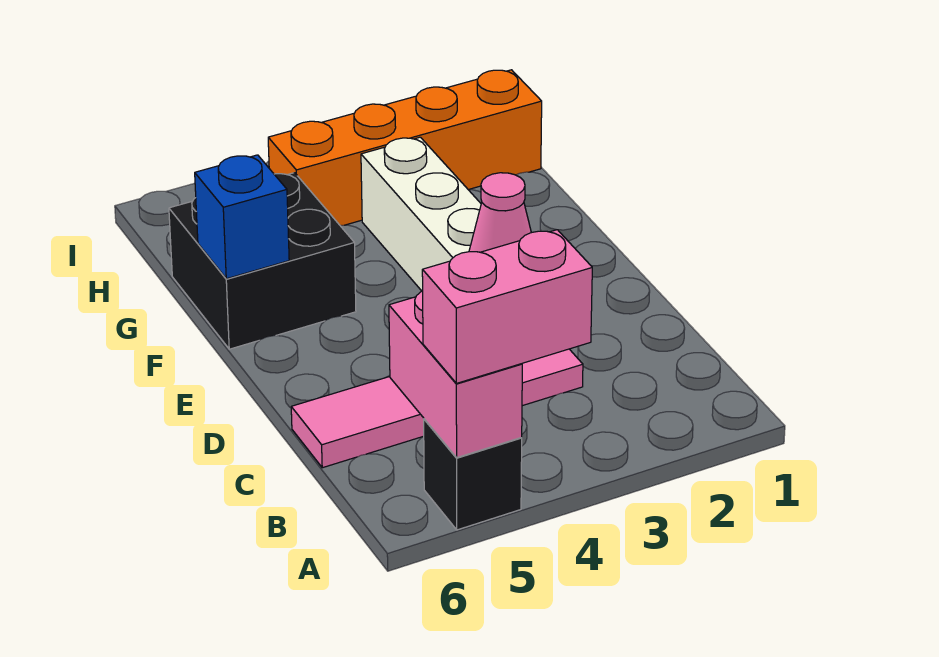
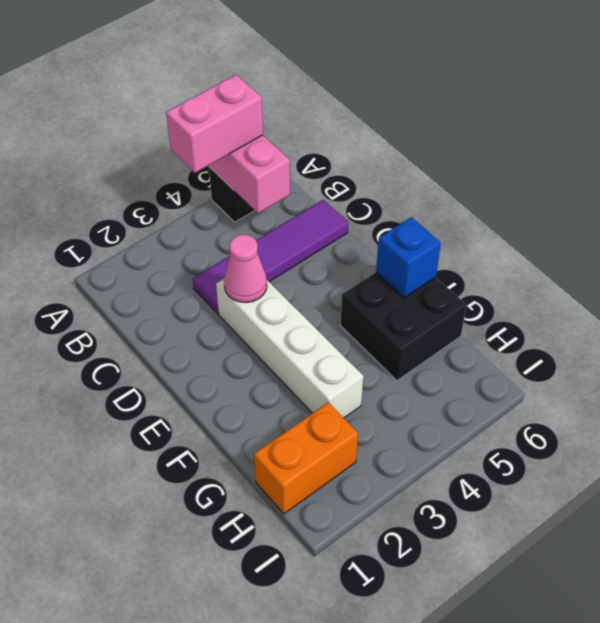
pink tile C3:C6 level 1 -> purple tile C3:C6 level 1
orange brick H1:H4 level 1 -> orange brick H1:H2 level 1

